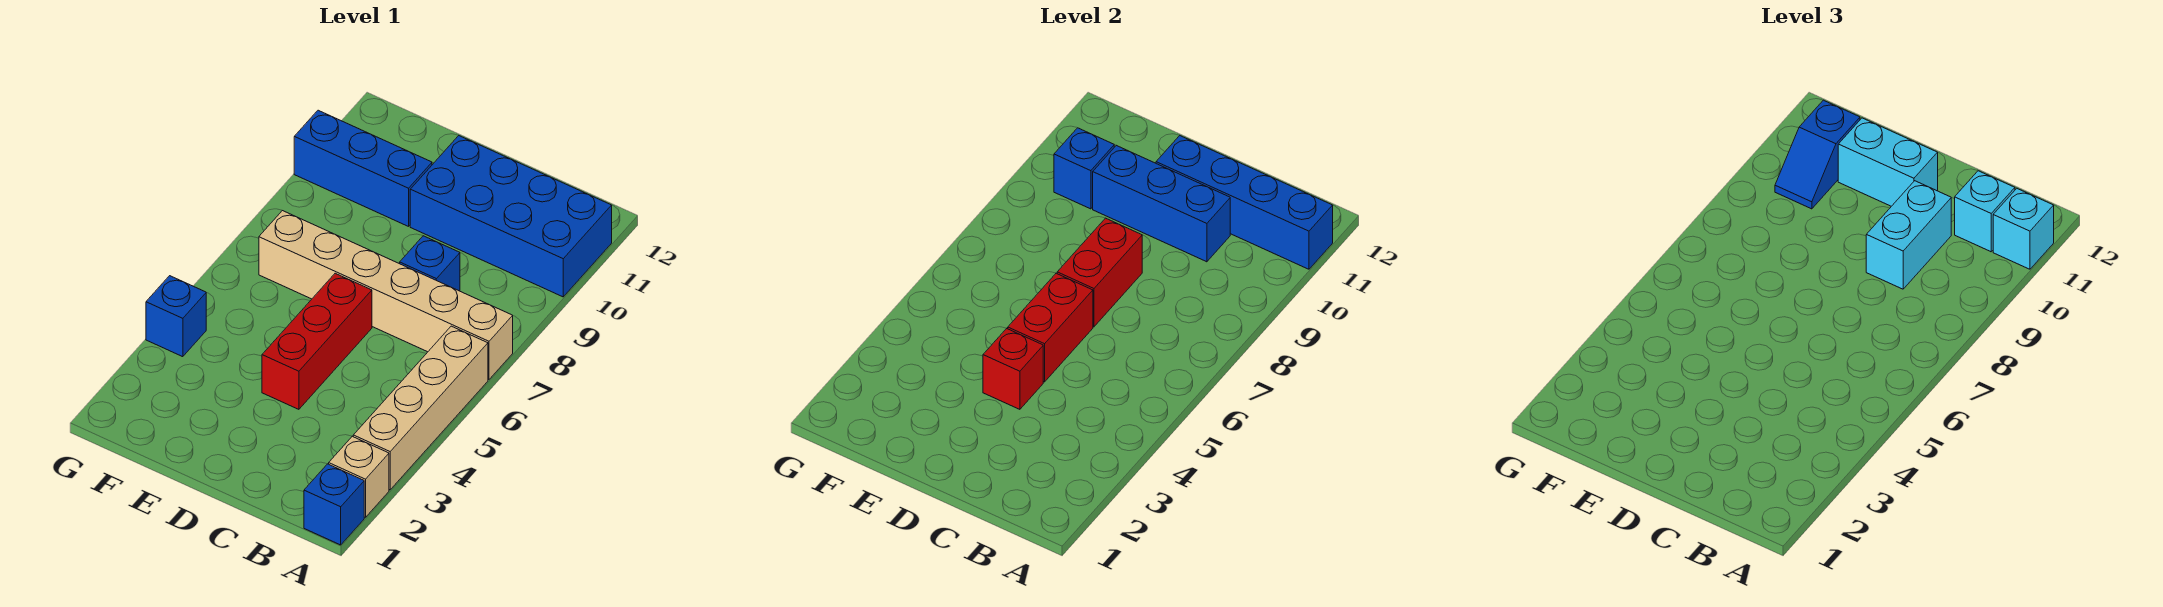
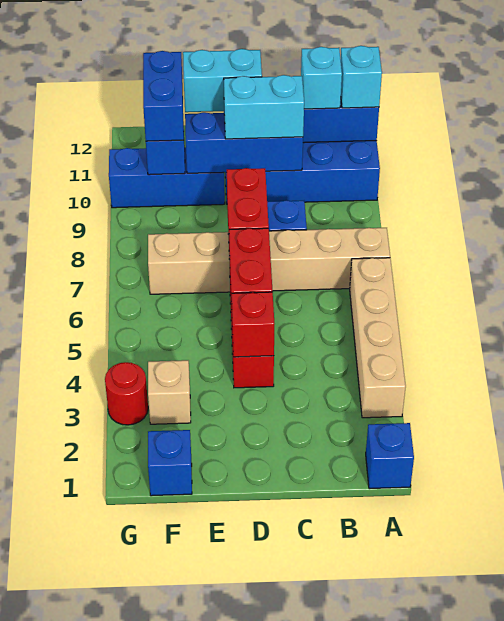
tan brick A2 level 1 -> tan brick F3 level 1
cyan brick C9:C10 level 3 -> cyan brick C10:D10 level 3
blue slope F10:F11 level 3 top 11 -> blue brick F10:F11 level 3
none -> red round brick G3 level 1
blue brick G4 level 1 -> blue brick F1 level 1

